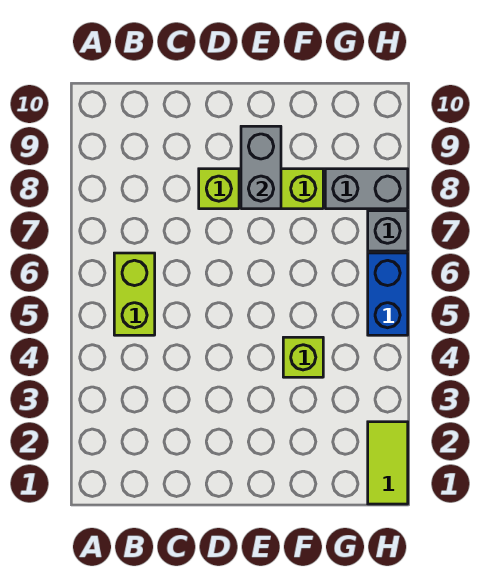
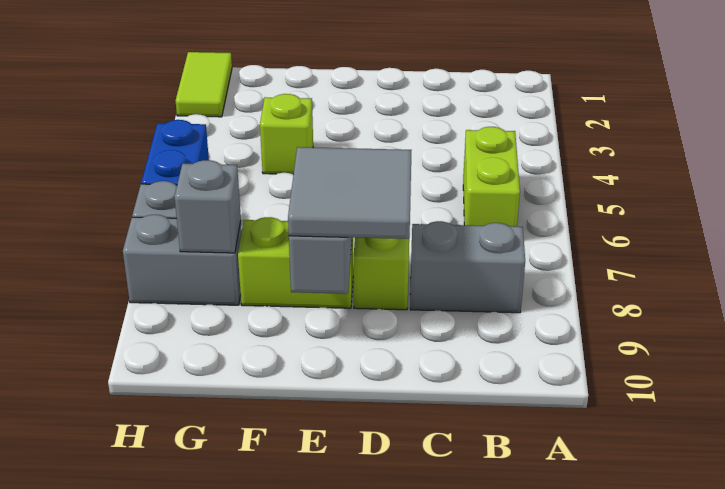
none -> grey brick B8:C8 level 1
none -> grey tile D8:E9 level 3
none -> grey brick G8 level 2

